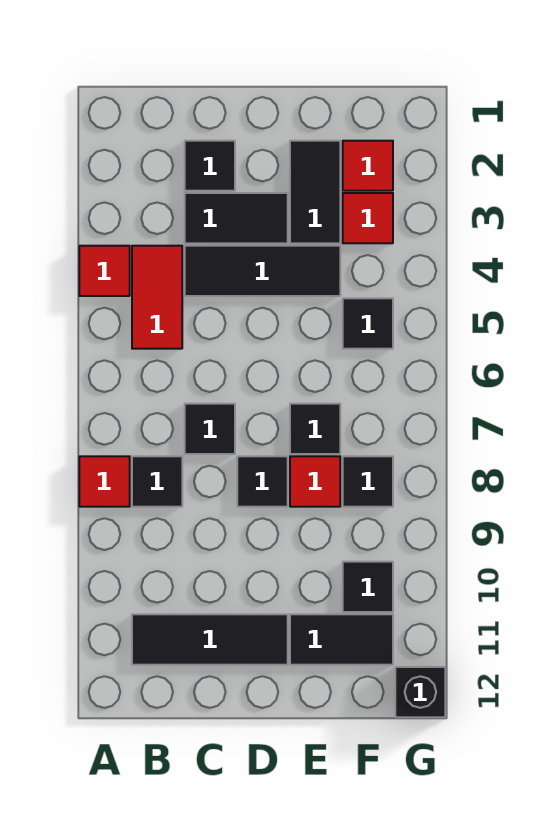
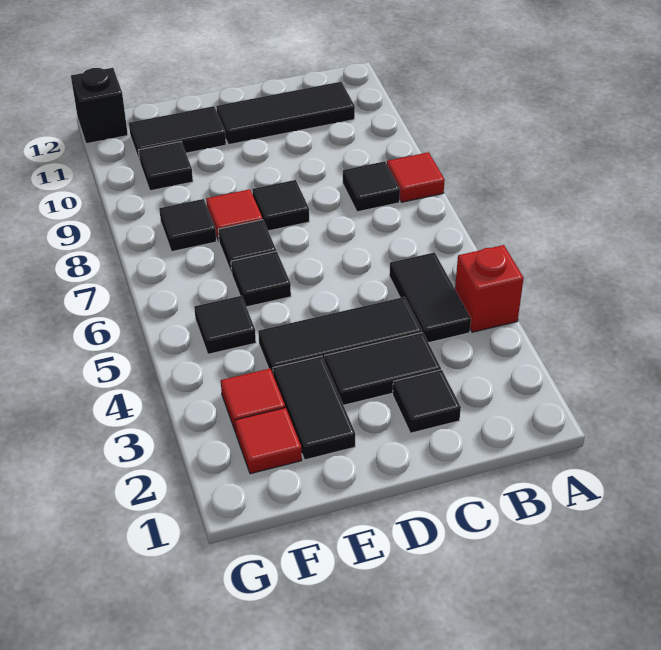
red tile A4 level 1 -> red brick A4 level 1
red tile B4:B5 level 1 -> black tile B4:B5 level 1
black tile C7 level 1 -> black tile E6 level 1

